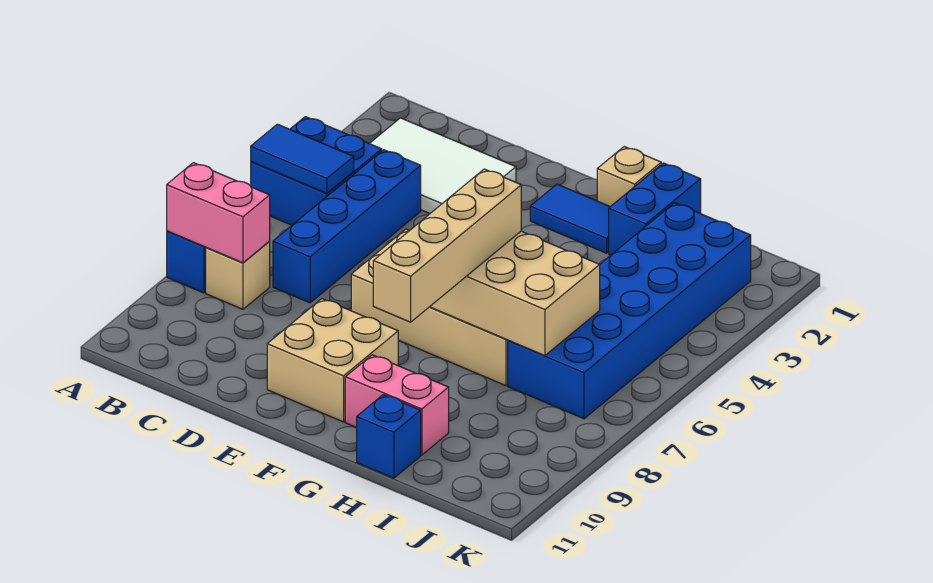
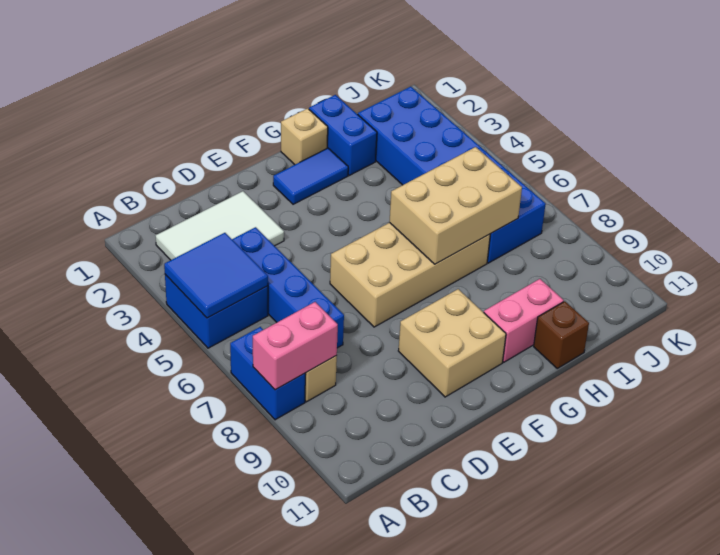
blue tile A5:B5 level 2 -> blue tile A4:B5 level 2
tan brick G6:G9 level 3 -> none
blue brick H11 level 1 -> brown brick H11 level 1

